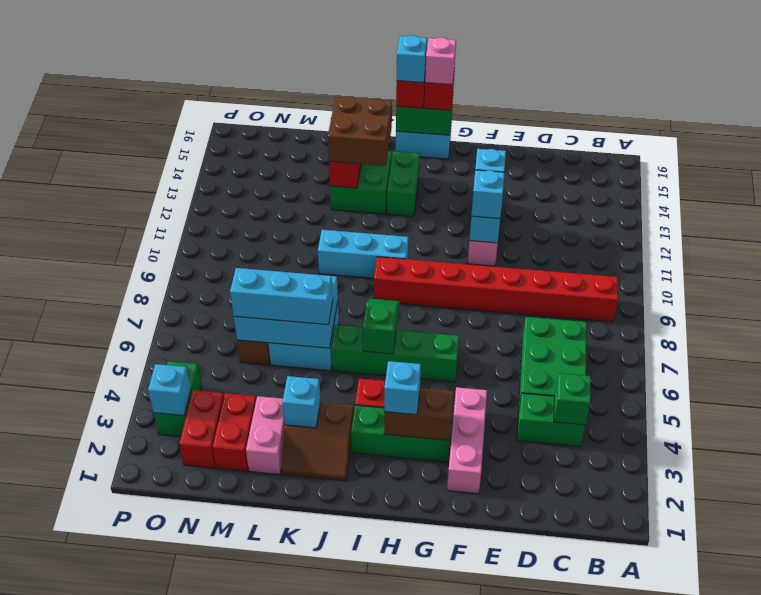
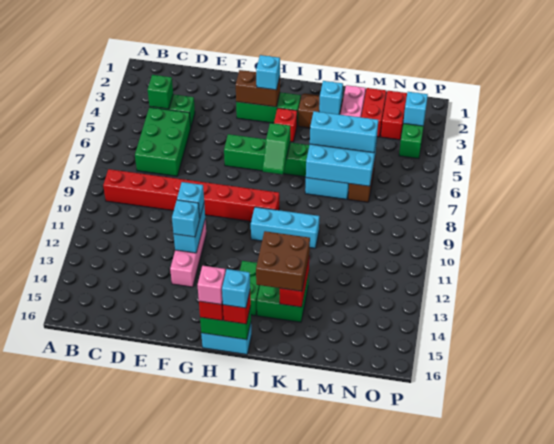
pink brick F2:F4 level 1 -> none

